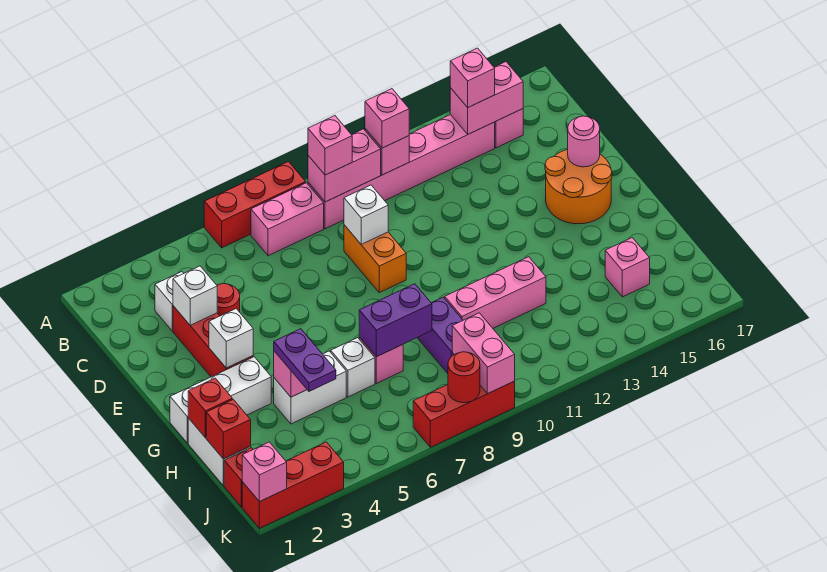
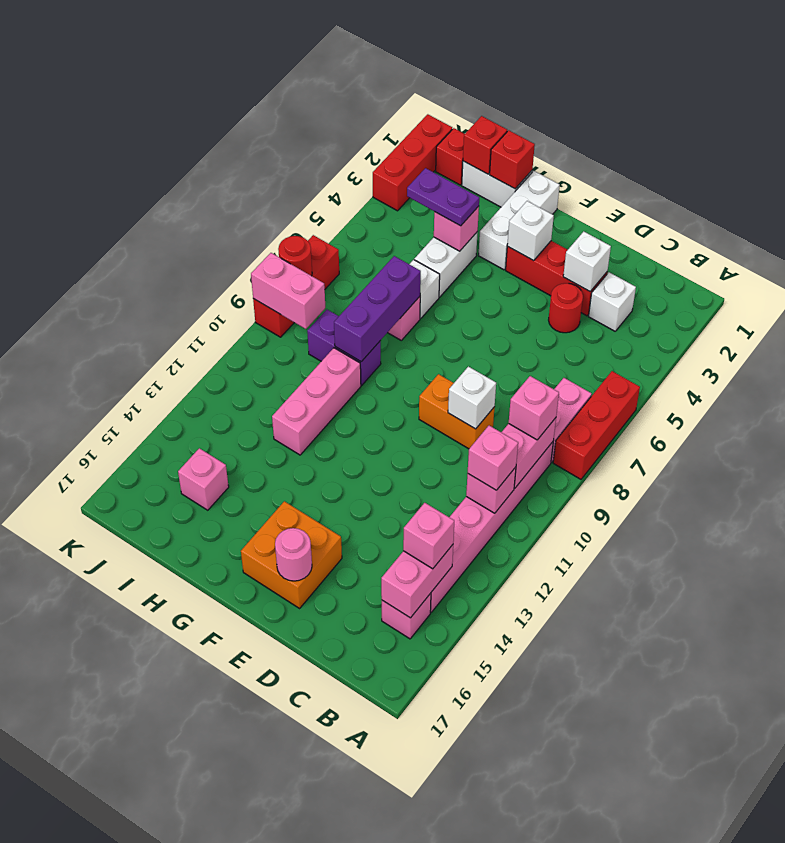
orange round brick E15:F16 level 1 -> orange brick E15:F16 level 1
purple brick H7:H8 level 2 -> purple brick H7:H9 level 2
pink brick K1 level 2 -> none

